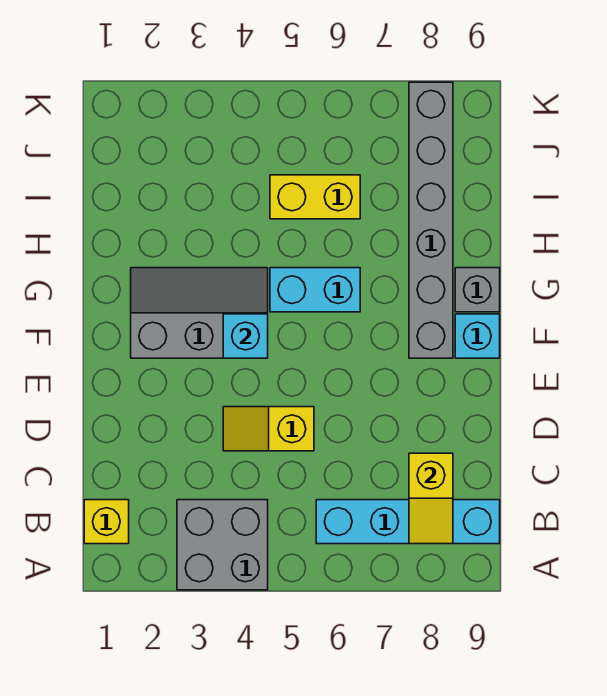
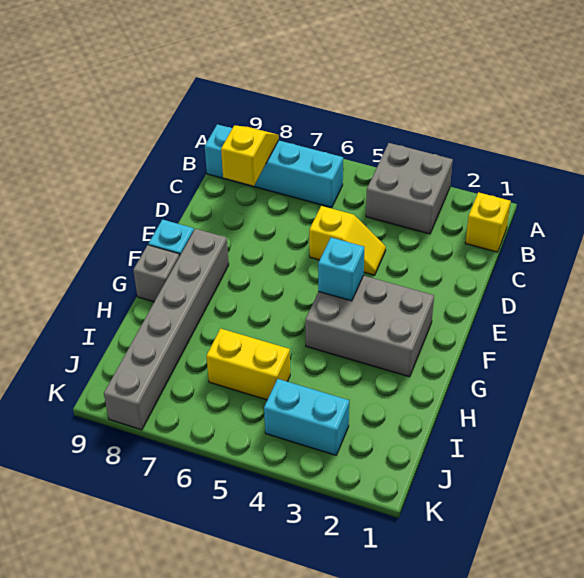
grey slope F2:G4 level 1 top F -> grey brick F2:G4 level 1
cyan brick G5:G6 level 1 -> cyan brick J3:J4 level 1

